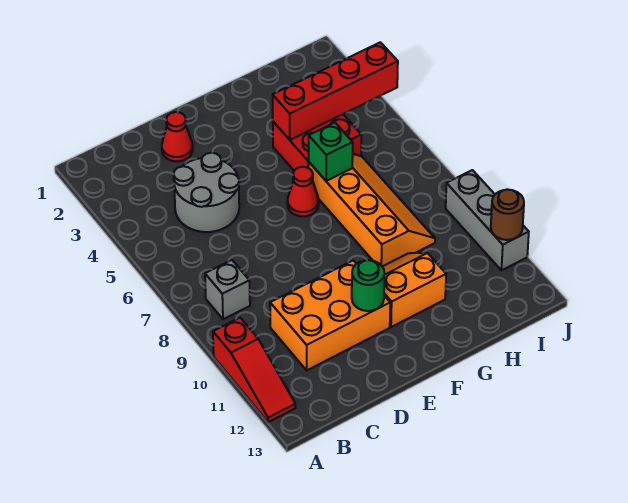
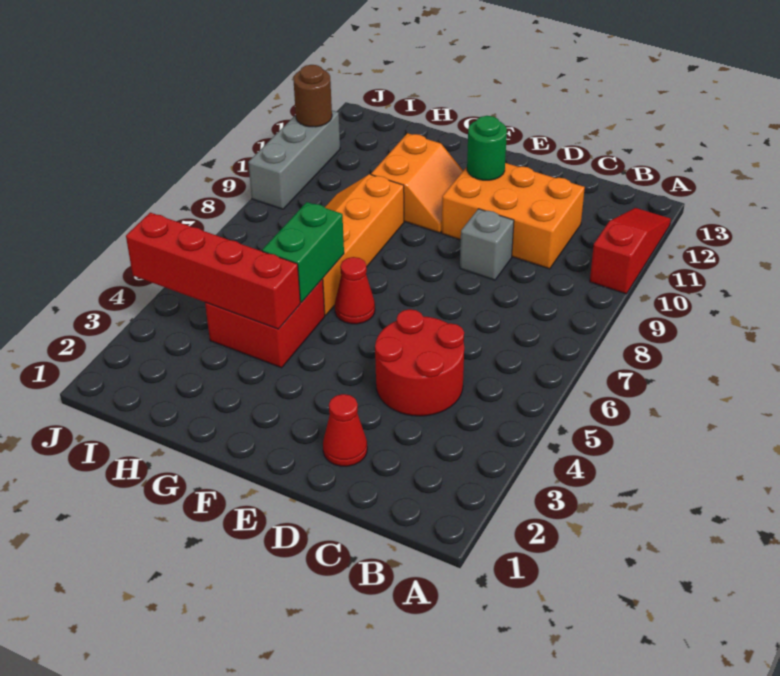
grey brick B8 level 1 -> grey brick D9 level 1
grey round brick C4:D5 level 1 -> red round brick C4:D5 level 1
orange slope F10:G11 level 1 top 11 -> orange slope F10:G11 level 1 top G
green brick G6 level 2 -> green brick G5:G6 level 2

